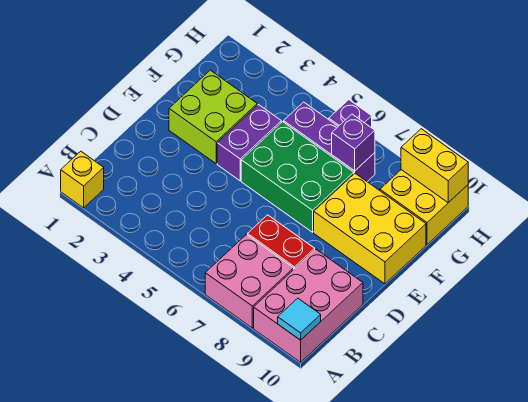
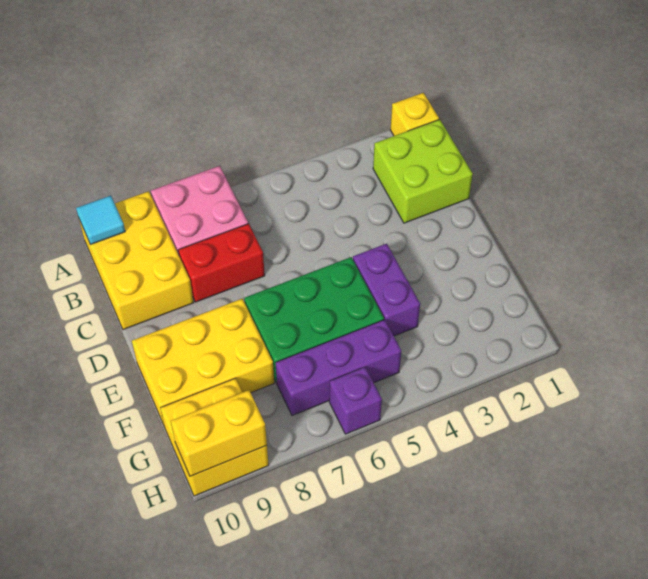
pink brick A9:C10 level 1 -> yellow brick A9:C10 level 1
lime brick E2:F3 level 1 -> lime brick B1:C2 level 1
purple brick G7 level 2 -> none

